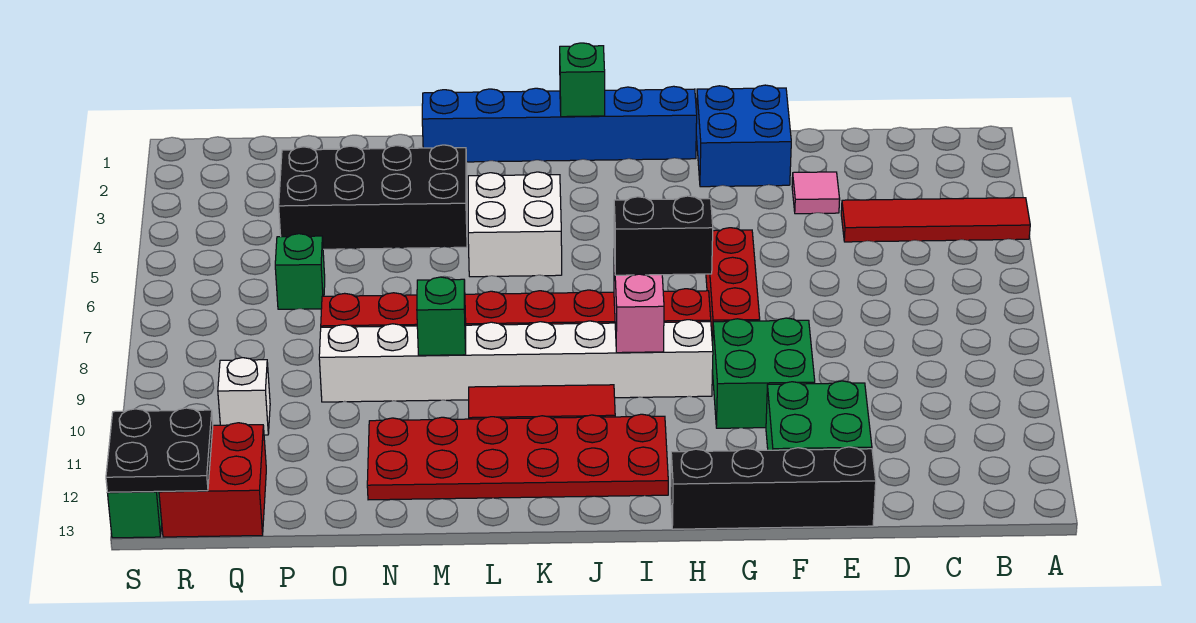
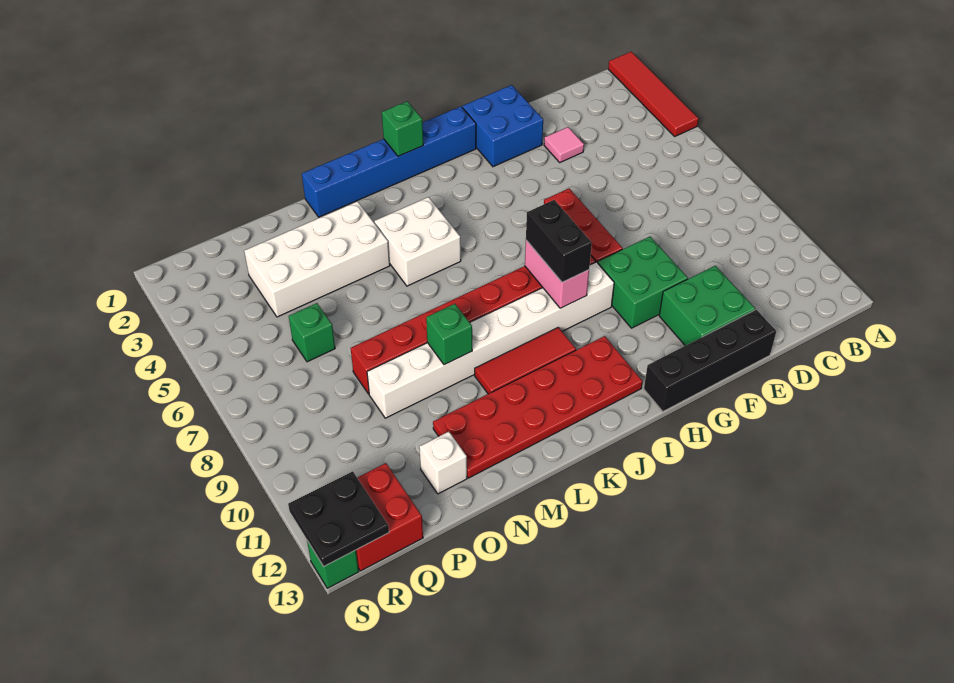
red tile A4:D4 level 1 -> red tile A1:A4 level 1
black brick H8:I8 level 3 -> black brick I8:I9 level 3
black brick M3:P4 level 1 -> white brick M3:P4 level 1
white brick Q10 level 1 -> white brick O12 level 1

